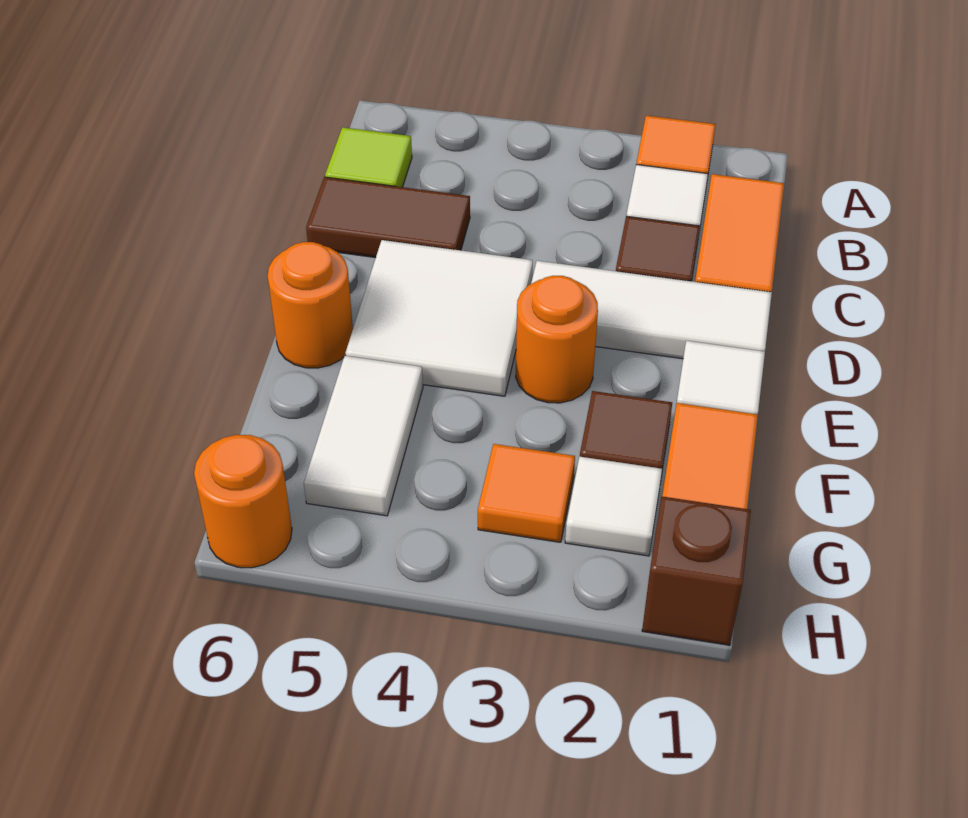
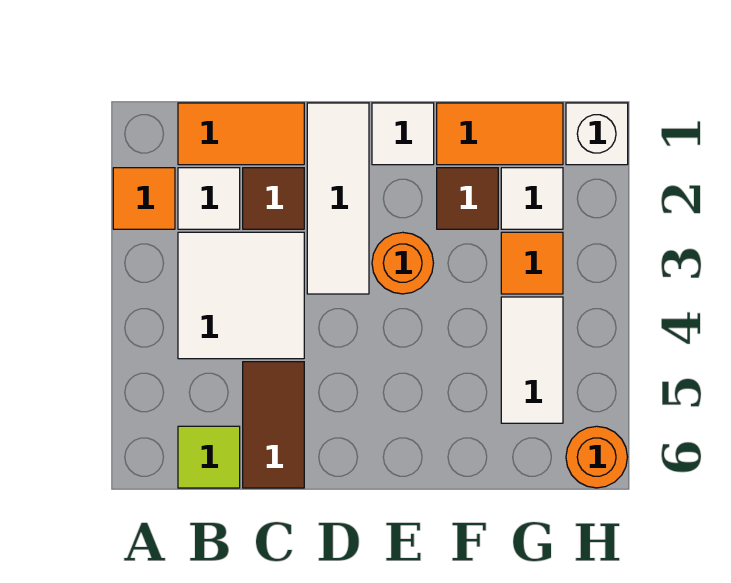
white tile D4:E5 level 1 -> white tile B3:C4 level 1
orange round brick E6 level 1 -> none
white tile F5:G5 level 1 -> white tile G4:G5 level 1
brown brick H1 level 1 -> white brick H1 level 1

